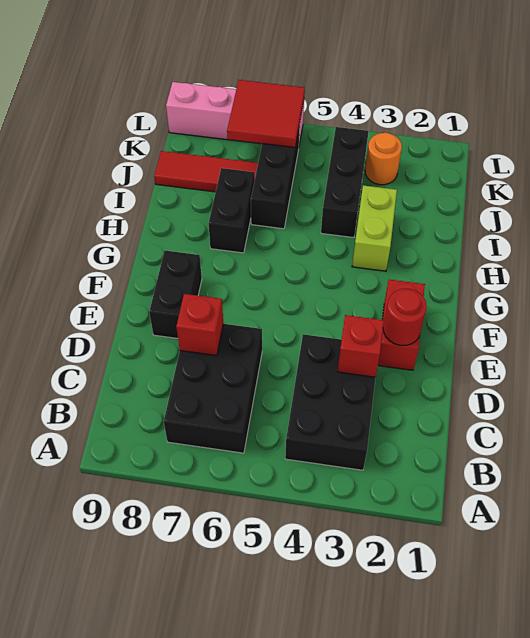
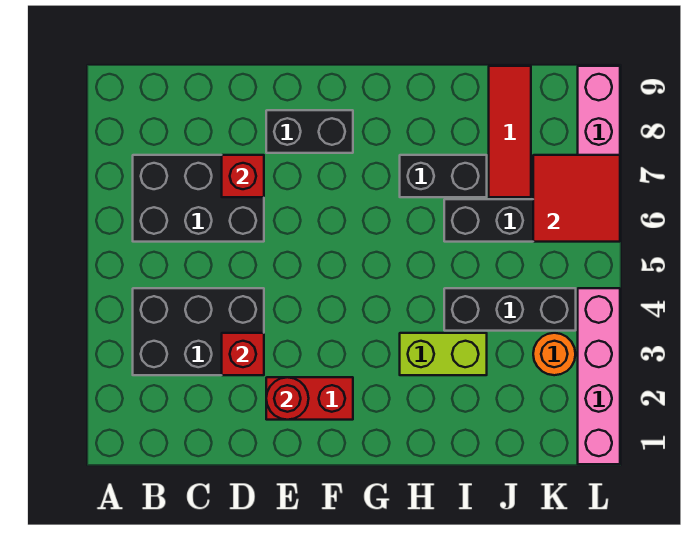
none -> pink brick L1:L4 level 1

